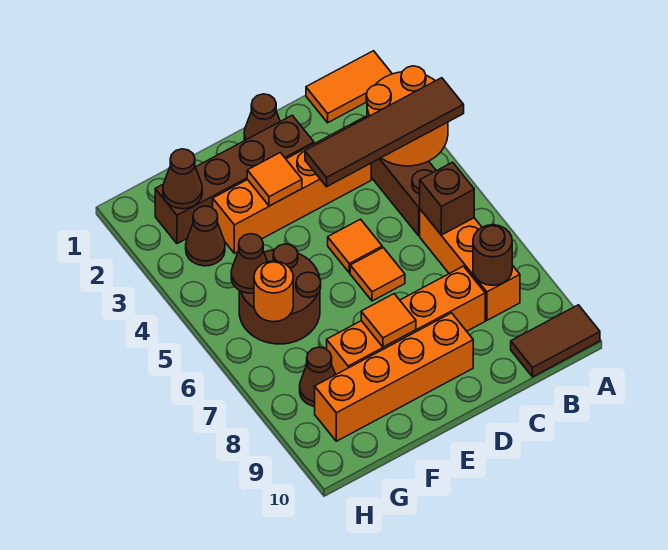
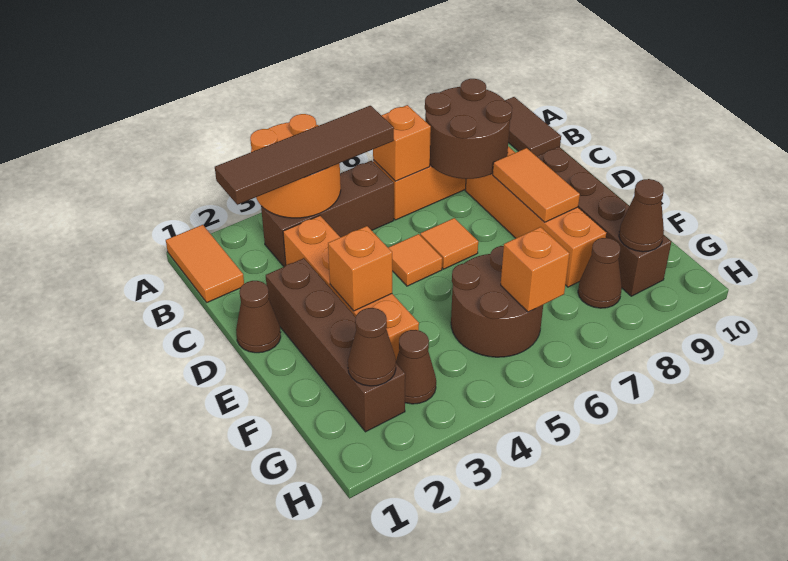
brown tile A4:D4 level 3 -> brown tile B2:B5 level 3
brown brick B6 level 2 -> orange brick B6 level 2
brown round brick B8 level 2 -> brown round brick B7:C8 level 2
orange brick D9:G9 level 1 -> brown brick D9:G9 level 1
orange tile E3 level 2 -> orange brick E3 level 2
orange tile E8 level 2 -> orange tile D8:E8 level 2
brown cone G5 level 2 -> brown cone G9 level 2
orange round brick G6 level 2 -> orange brick G6 level 2

